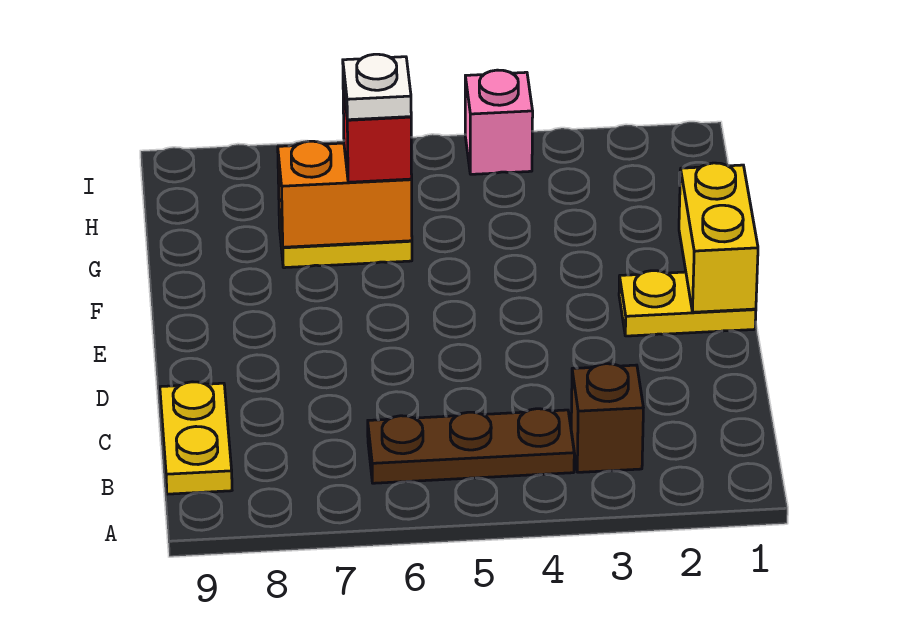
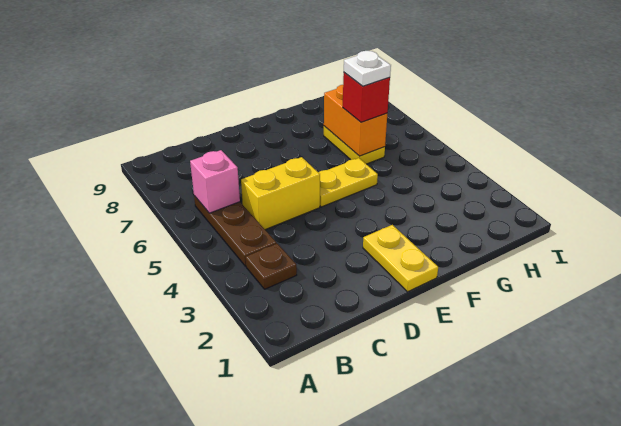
brown brick B3 level 1 -> brown plate B3 level 1
yellow plate B9:C9 level 1 -> yellow plate E5:F5 level 1
yellow brick E1:F1 level 2 -> yellow brick C5:D5 level 1
pink brick I4 level 1 -> pink brick B6 level 2

